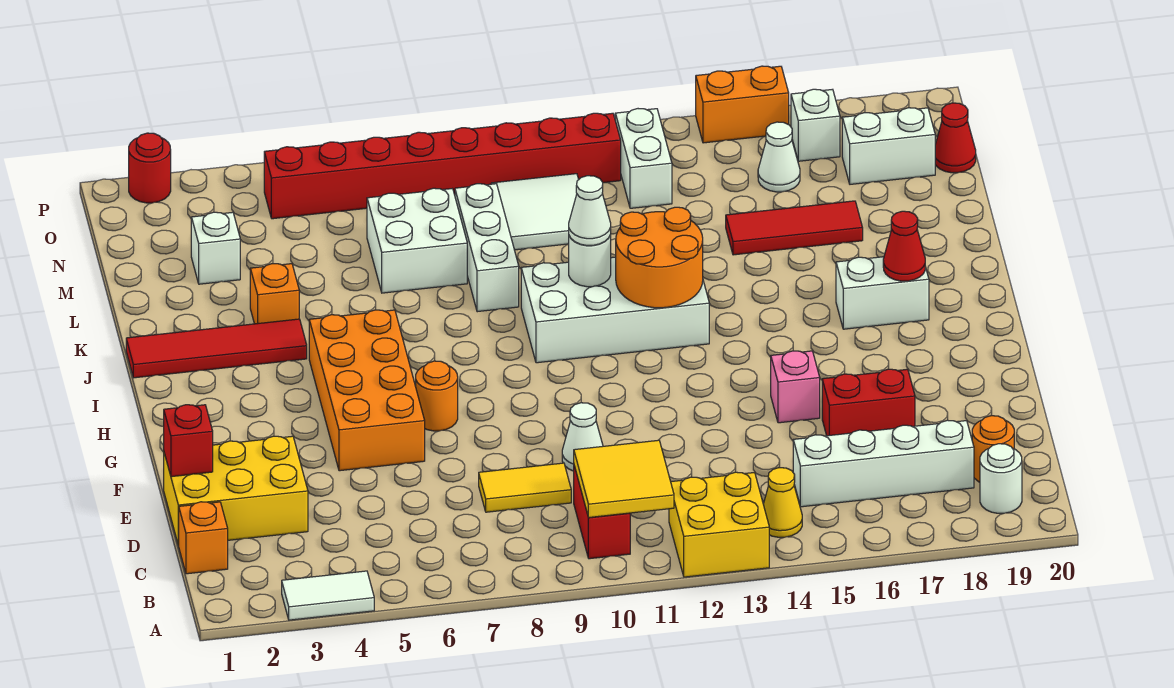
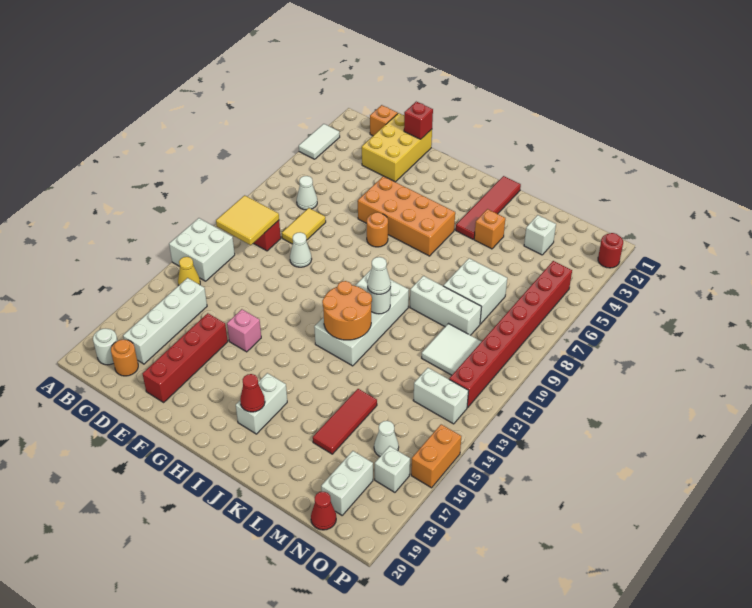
yellow brick A12:B13 level 1 -> white brick A12:B13 level 1
none -> white cone C7 level 1
red brick E16:E17 level 1 -> red brick E16:E19 level 1

